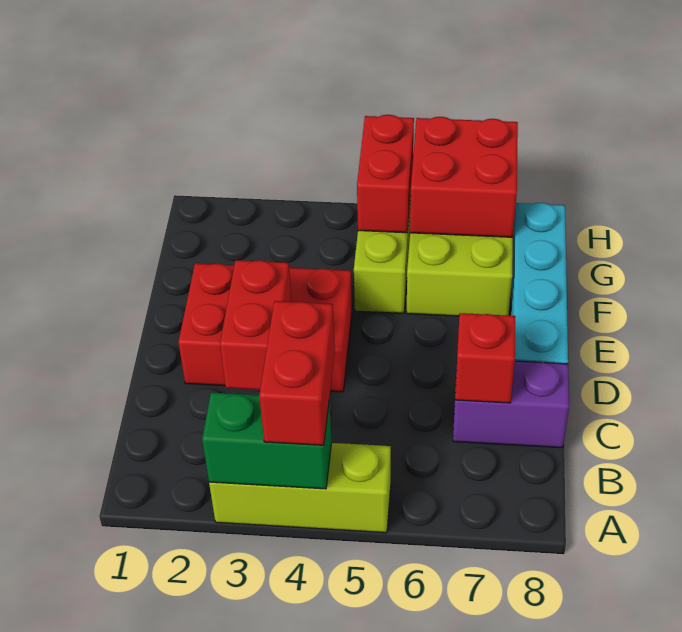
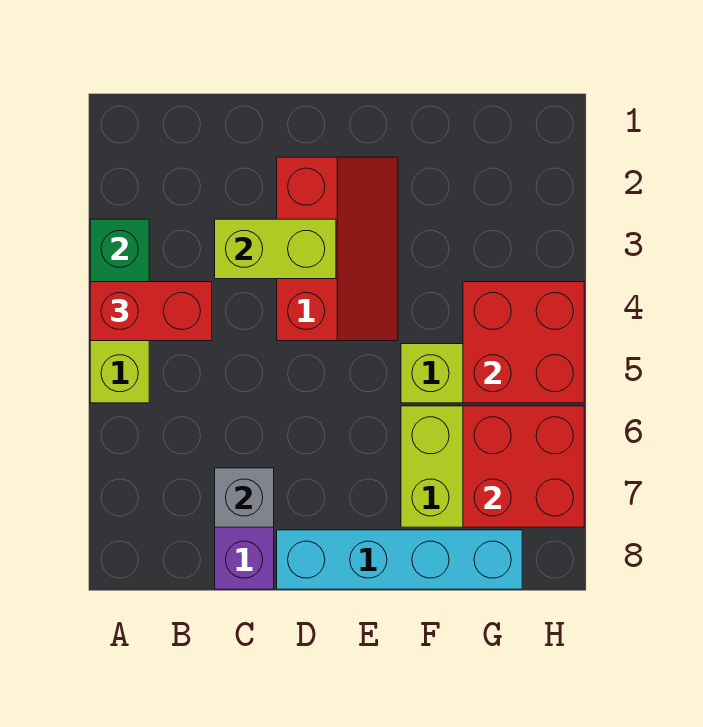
red brick C3:D3 level 2 -> lime brick C3:D3 level 2
red brick C7 level 2 -> grey brick C7 level 2
red brick D2:E4 level 1 -> red slope D2:E4 level 1 top D
red brick G5:H5 level 2 -> red brick G4:H5 level 2

